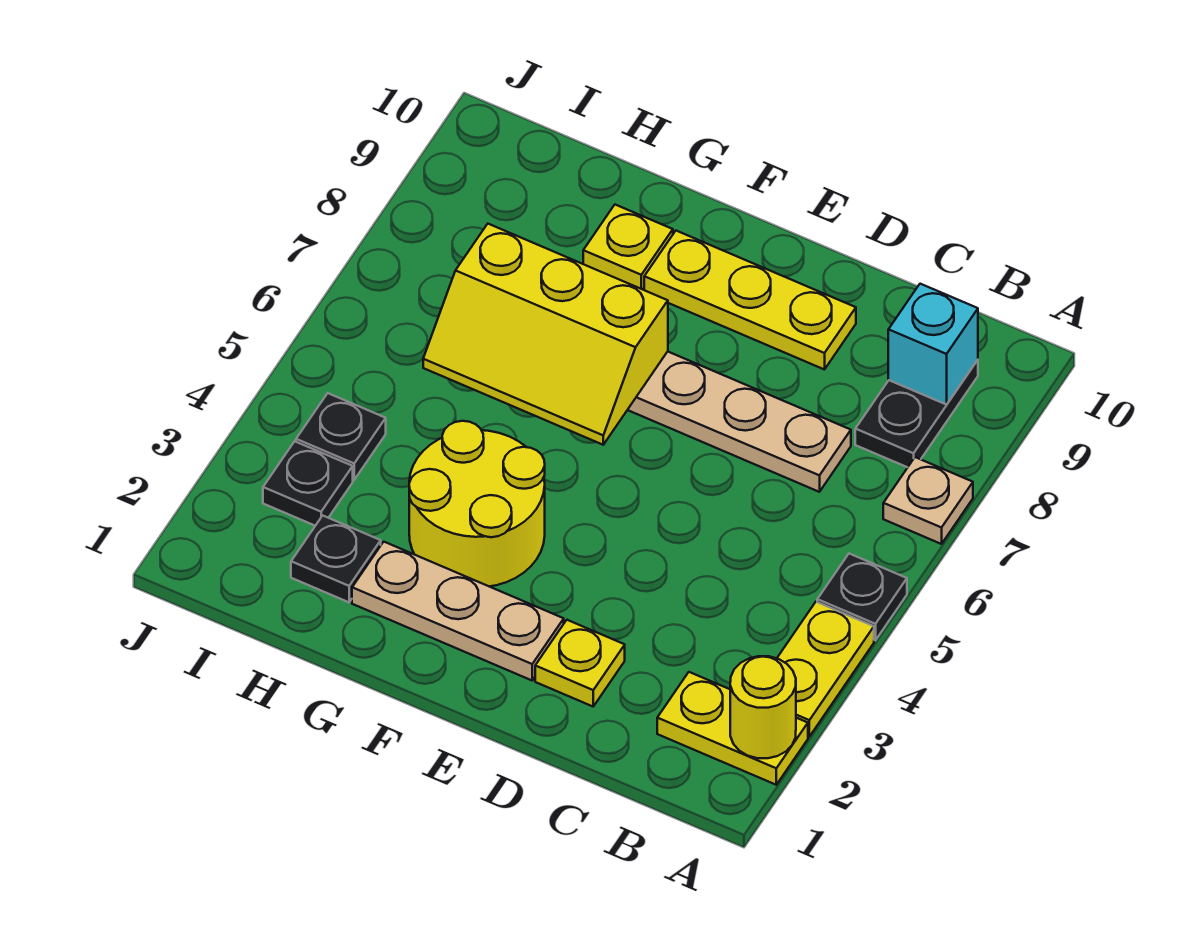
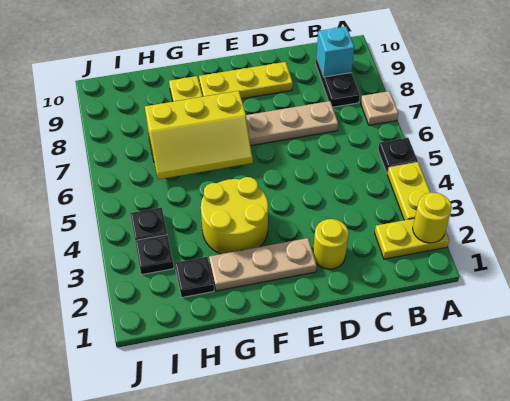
yellow plate D2 level 1 -> yellow round brick D2 level 1

